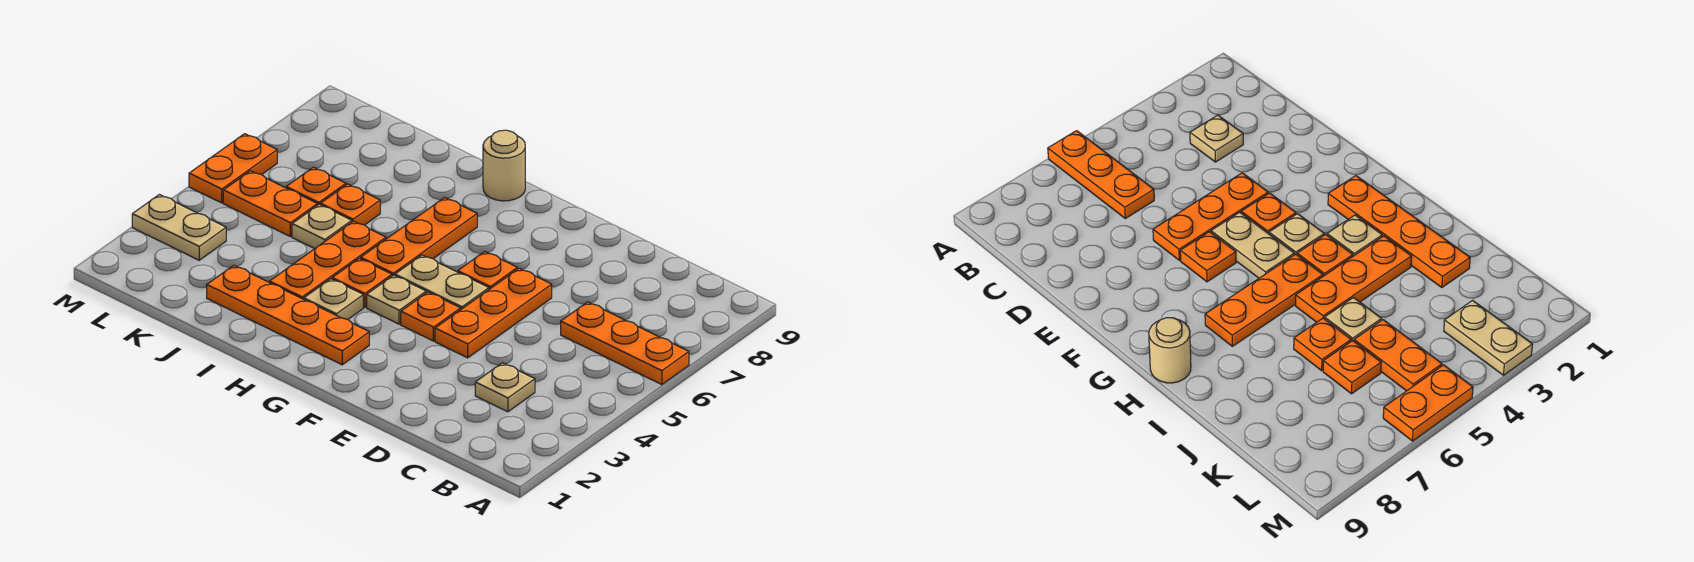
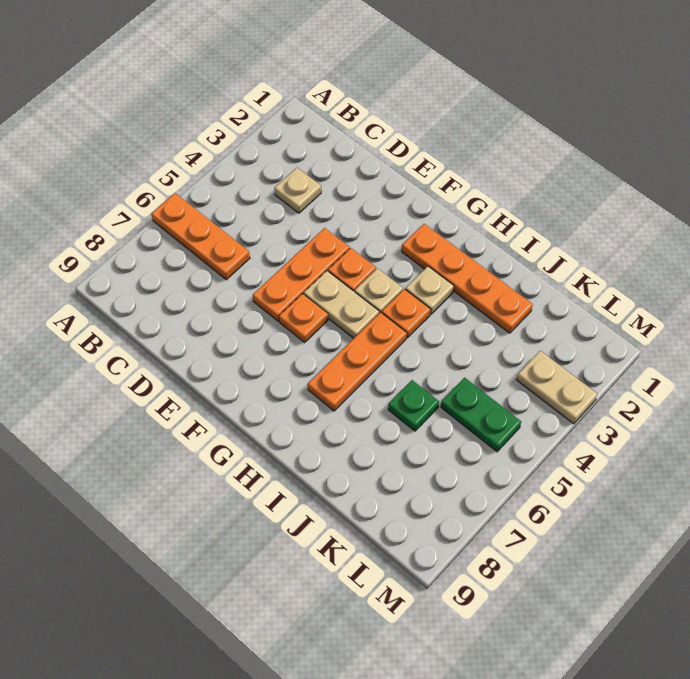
tan round brick H9 level 1 -> none
orange plate I3:I5 level 1 -> none
tan plate J5 level 1 -> none
orange plate J6 level 1 -> green plate J6 level 1
orange plate K5:L5 level 1 -> green plate K5:L5 level 1
orange plate K6 level 1 -> none
orange plate M5:M6 level 1 -> none

